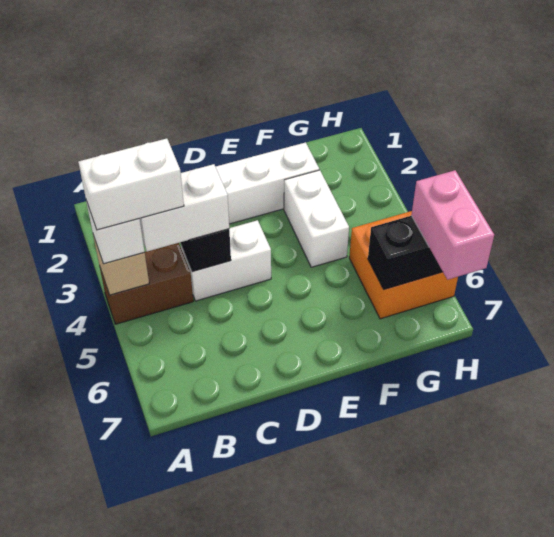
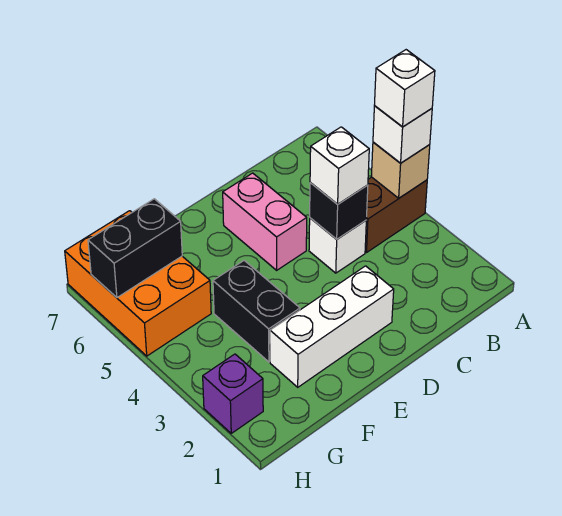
white brick A4:B4 level 4 -> white brick A4 level 4
white brick B4:C4 level 3 -> white brick C4 level 3
white brick C4:D4 level 1 -> white brick C4 level 1
white brick F3:F4 level 1 -> black brick F3:F4 level 1
orange brick G5:H6 level 1 -> orange brick G5:H7 level 1
none -> purple brick H2 level 1
pink brick H6:H7 level 3 -> pink brick D5:D6 level 1

